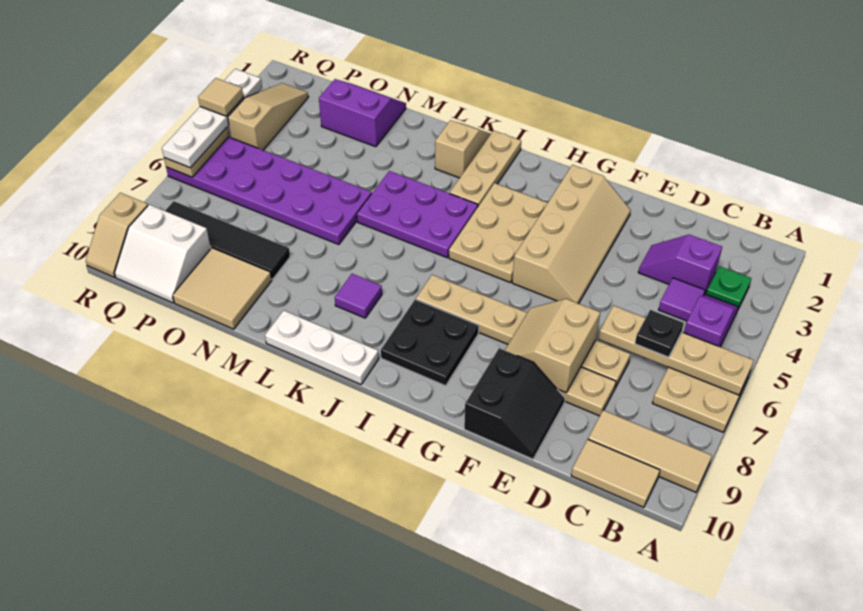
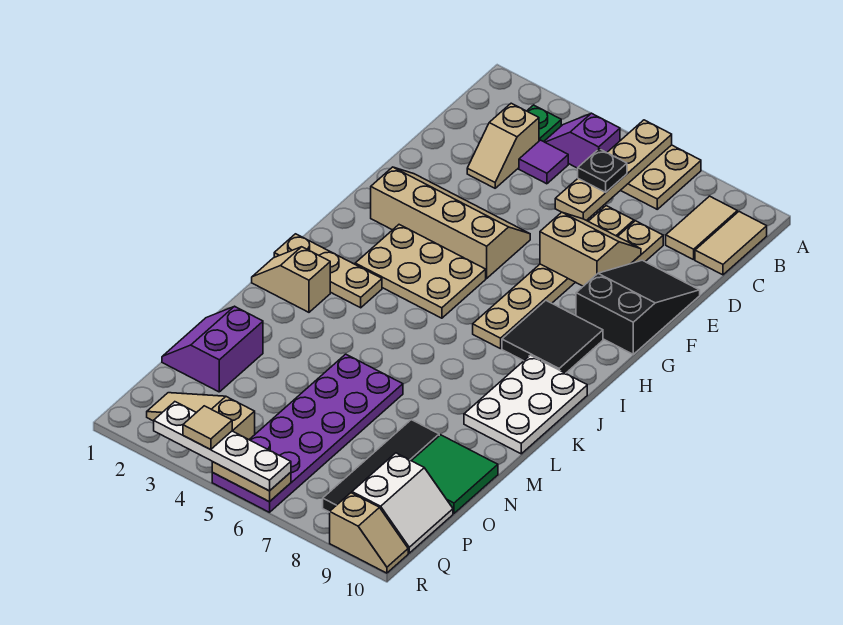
tan tile A9:C9 level 1 -> tan tile B9:C9 level 1
purple slope C3:D3 level 1 top C -> tan slope C3:D3 level 1 top C
tan slope E7:F8 level 2 top E -> tan slope E7:F8 level 2 top F
black slope E9:F10 level 1 top F -> black slope E9:G10 level 1 top G
black plate H8:I9 level 1 -> black tile H8:I9 level 1
purple plate J4:L5 level 1 -> none
white plate J10:L10 level 1 -> white plate J9:L10 level 1
purple tile K8 level 1 -> none
tan tile N9:O10 level 1 -> green tile N9:O10 level 1

